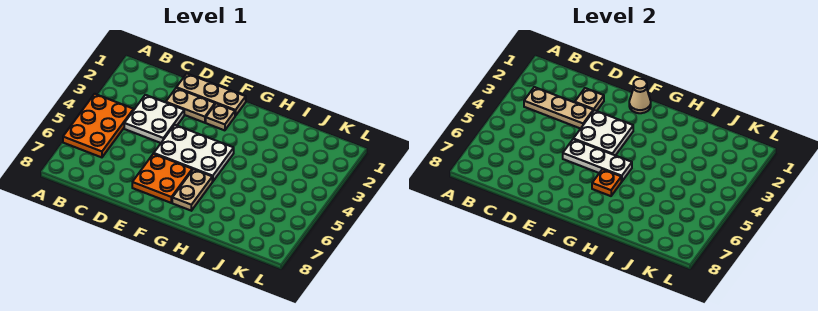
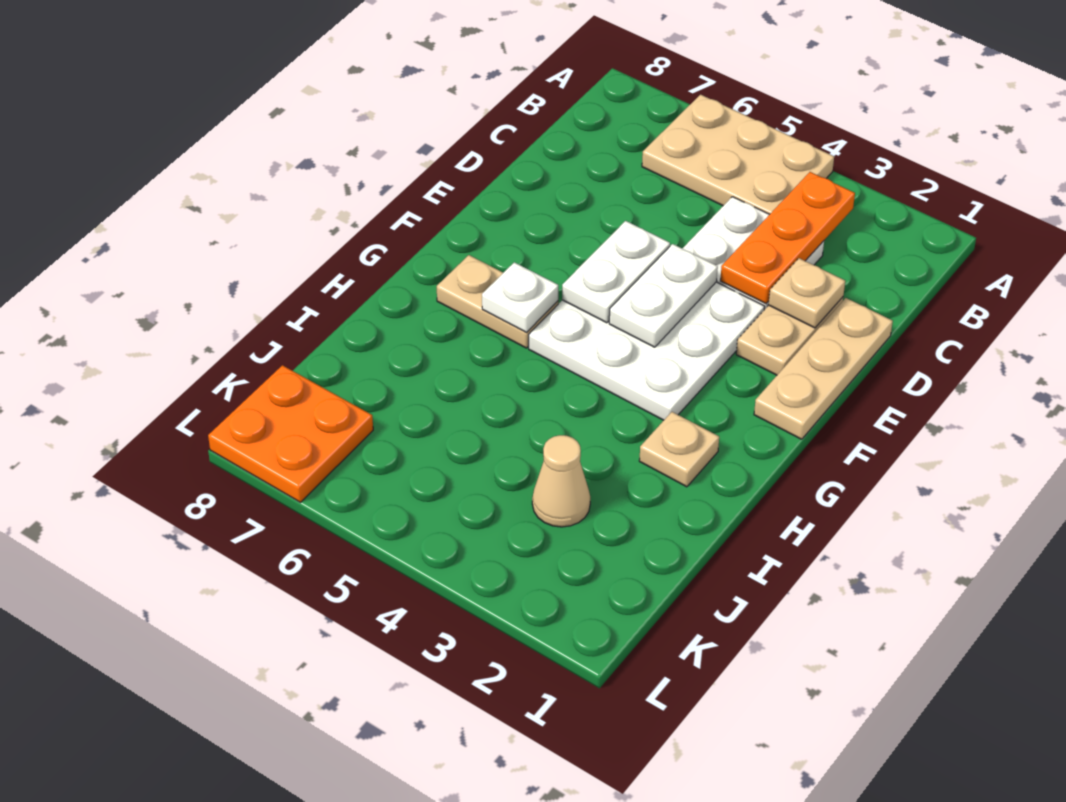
orange plate A4:B6 level 1 -> tan plate A4:B6 level 1
tan plate B3:D3 level 2 -> orange plate B3:D3 level 2
white plate E3:F4 level 2 -> white plate E4:F4 level 2
white plate E4:G5 level 1 -> white plate E3:G5 level 1
white plate E5:G5 level 2 -> white plate E5:F5 level 2
orange plate E6:F7 level 1 -> orange plate K7:L8 level 1
tan cone F1 level 2 -> tan cone J3 level 1
tan plate F2 level 1 -> tan plate H2 level 1
orange plate G6 level 2 -> white plate G6 level 2

